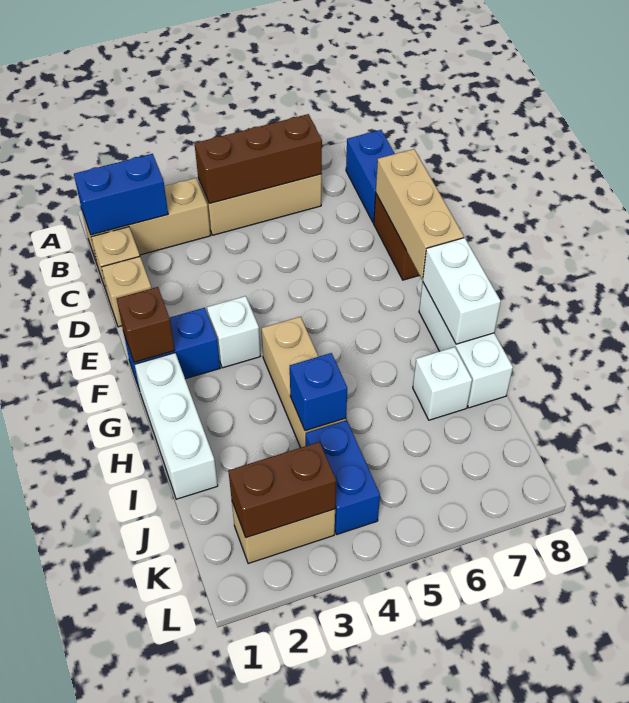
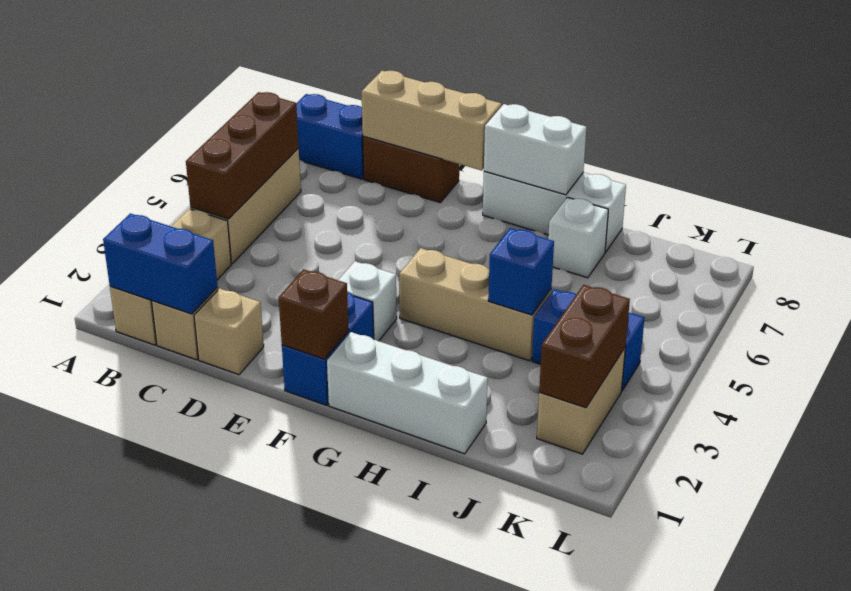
blue brick B1:B2 level 2 -> blue brick B1:C1 level 2

